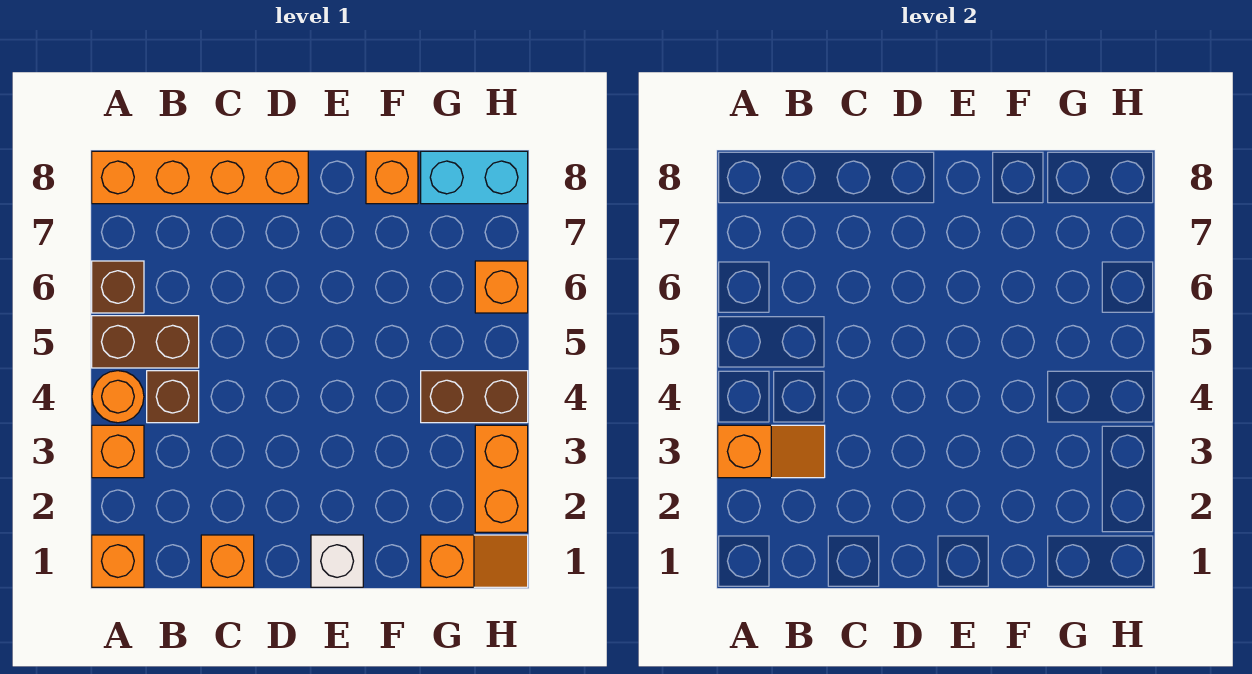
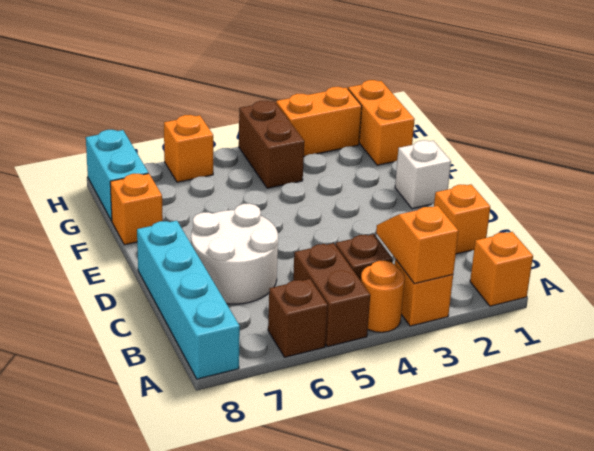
orange brick A8:D8 level 1 -> cyan brick A8:D8 level 1
none -> white round brick C6:D7 level 1
orange slope G1:H1 level 1 top G -> orange brick G1:H1 level 1

